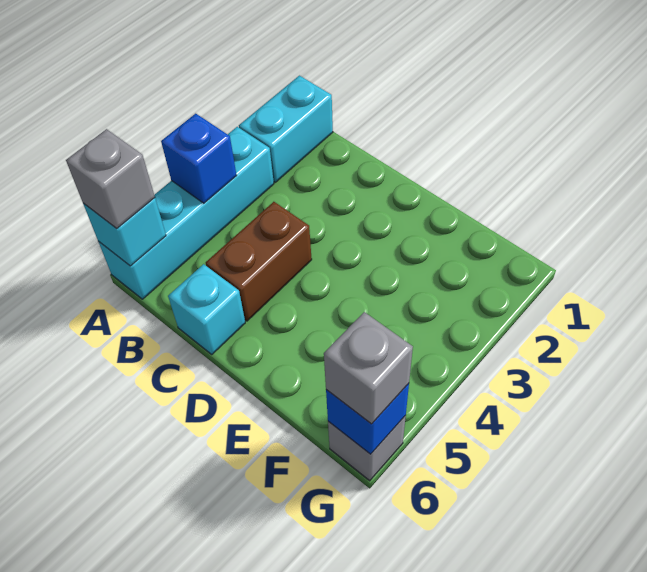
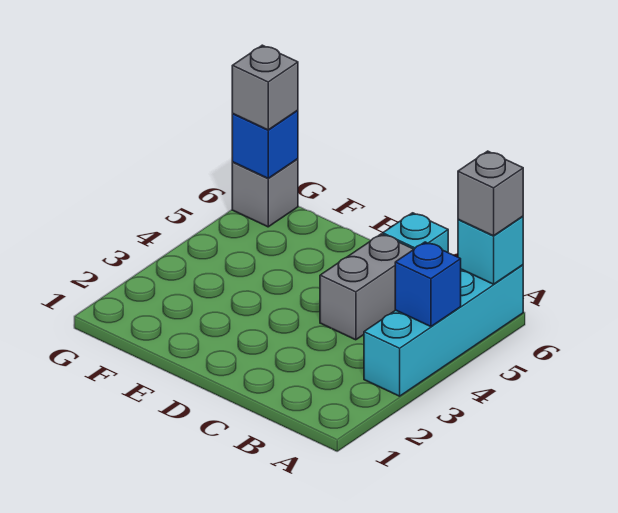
cyan brick A1:A2 level 1 -> none
brown brick C4:C5 level 1 -> grey brick C4:C5 level 1

